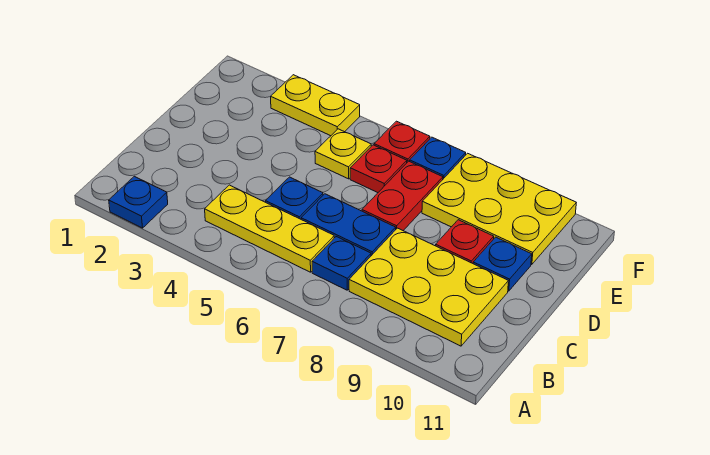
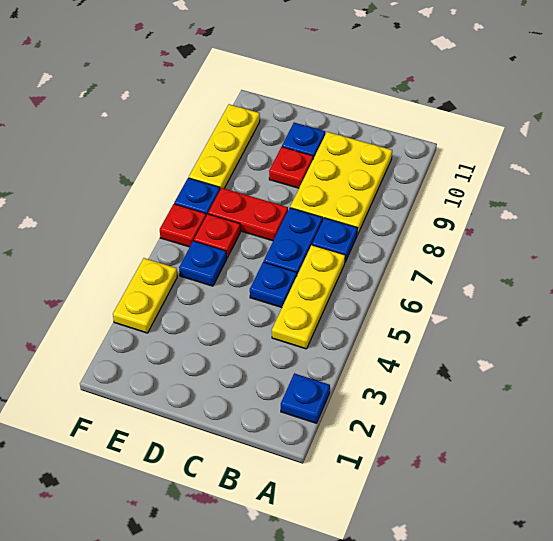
yellow plate E5 level 1 -> blue plate E5 level 1
yellow plate E8:F10 level 1 -> yellow plate F8:F10 level 1

